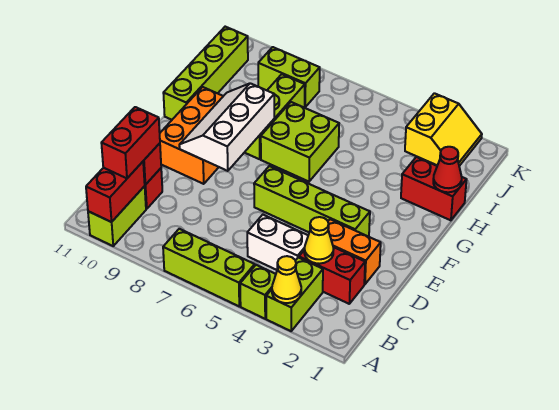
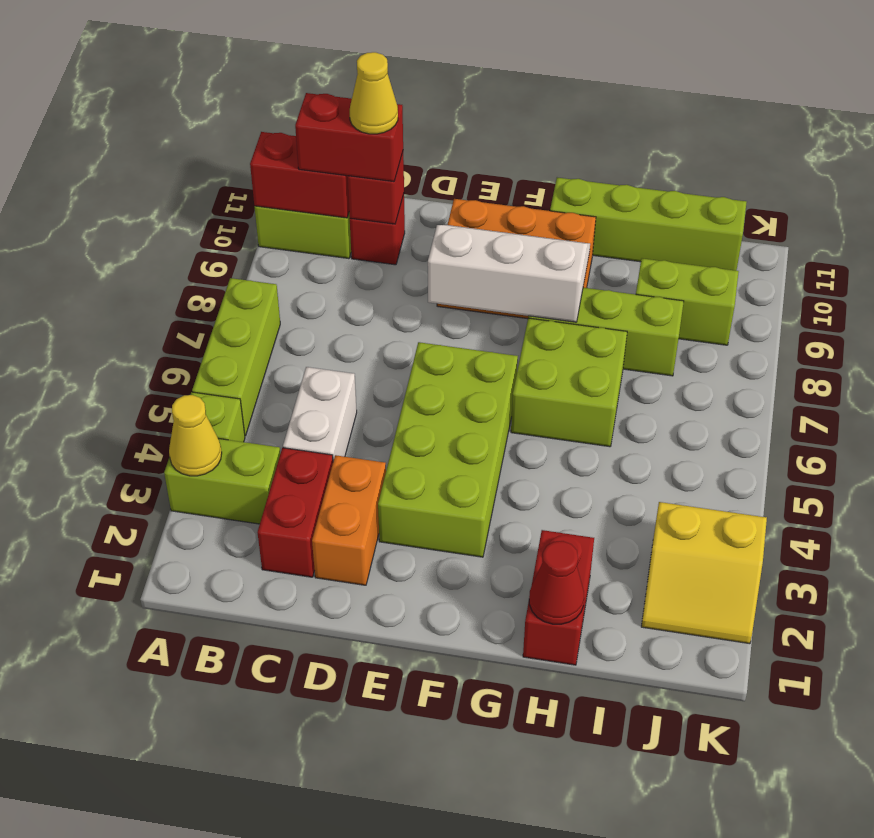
yellow cone C3 level 2 -> yellow cone C10 level 4
lime brick E3:E6 level 1 -> lime brick E3:F6 level 1
lime brick J8:J9 level 1 -> lime brick I9:J9 level 1

